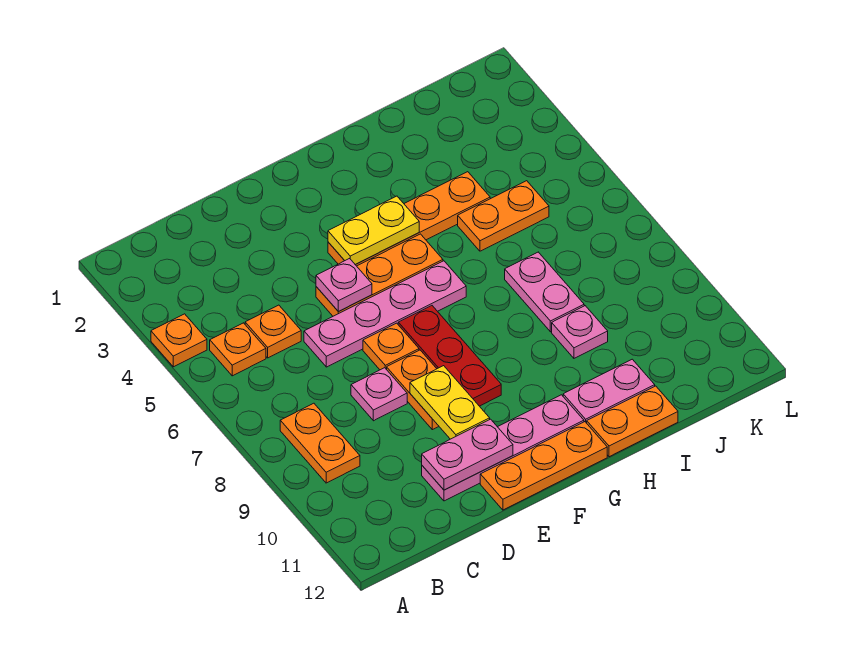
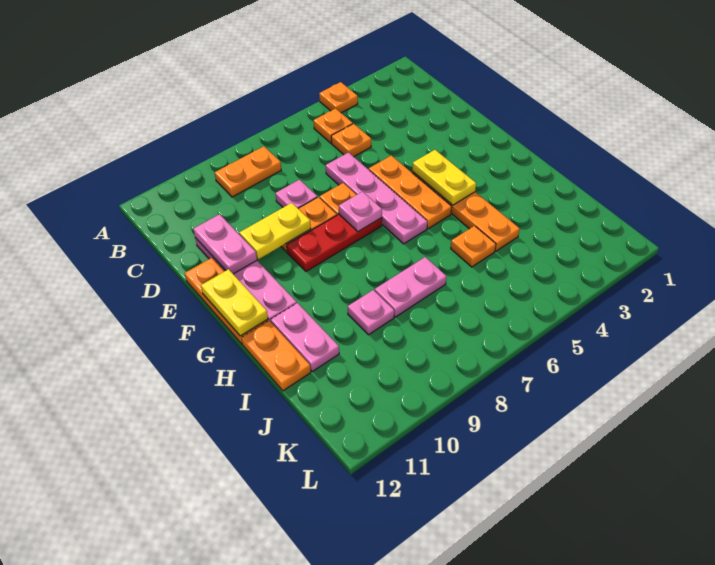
pink plate E5 level 2 -> pink plate F7 level 2
none -> yellow plate F12:G12 level 2
orange plate I5:J5 level 1 -> orange plate I5 level 1

